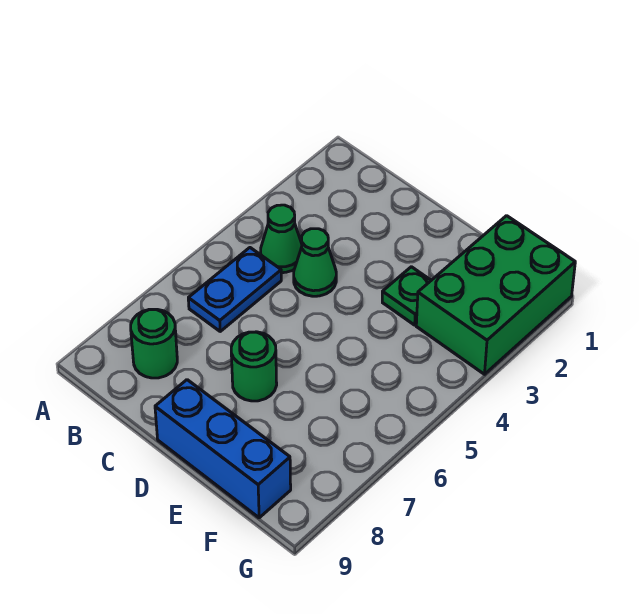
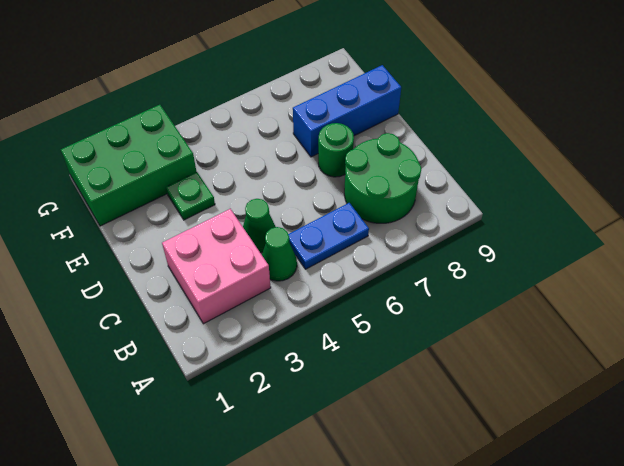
none -> pink brick B2:C3 level 1
green round brick B8 level 1 -> green round brick B7:C8 level 1
blue brick D9:F9 level 1 -> blue brick E7:E9 level 1

